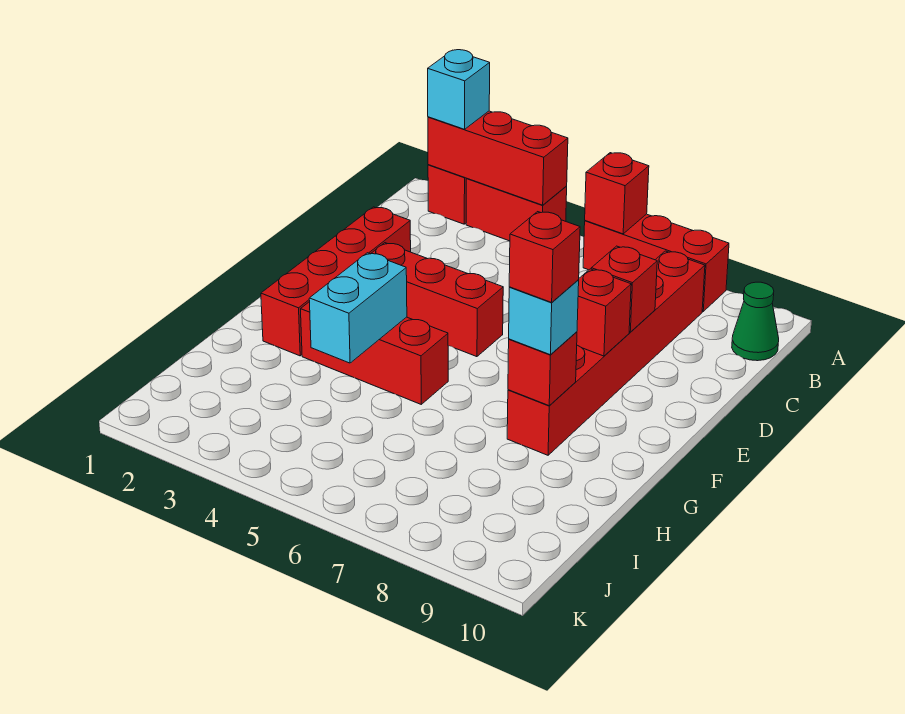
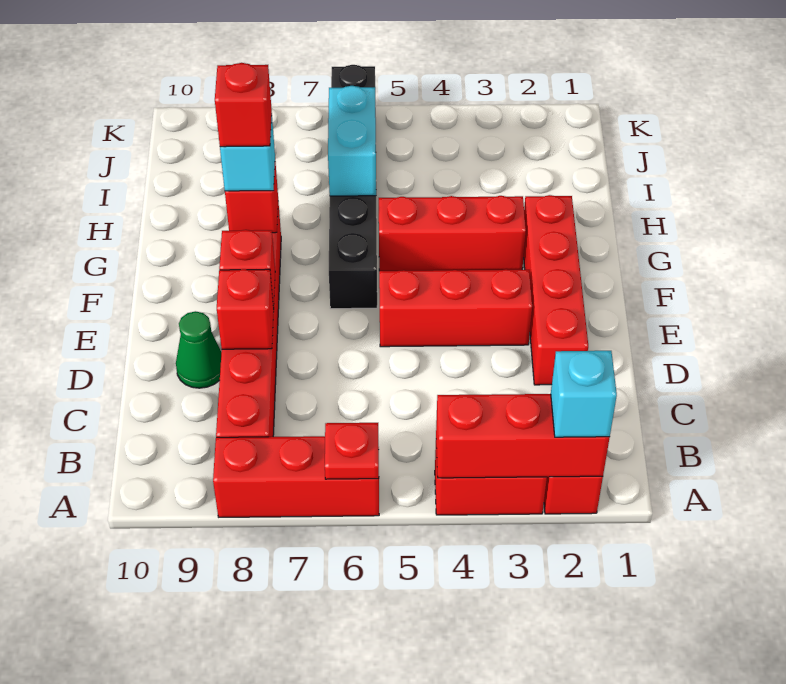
red brick A6 level 2 -> red plate A6 level 2
green cone B10 level 1 -> green cone D9 level 1
none -> black brick F6:K6 level 1
cyan brick G4:H4 level 2 -> cyan brick H6:I6 level 2

